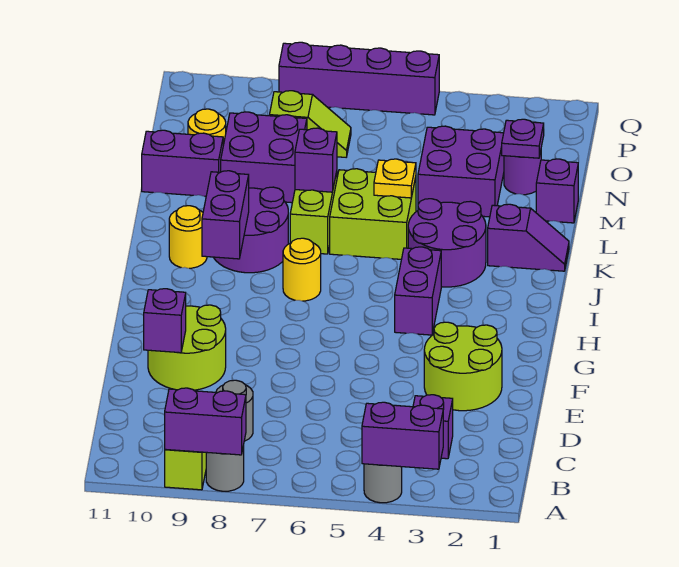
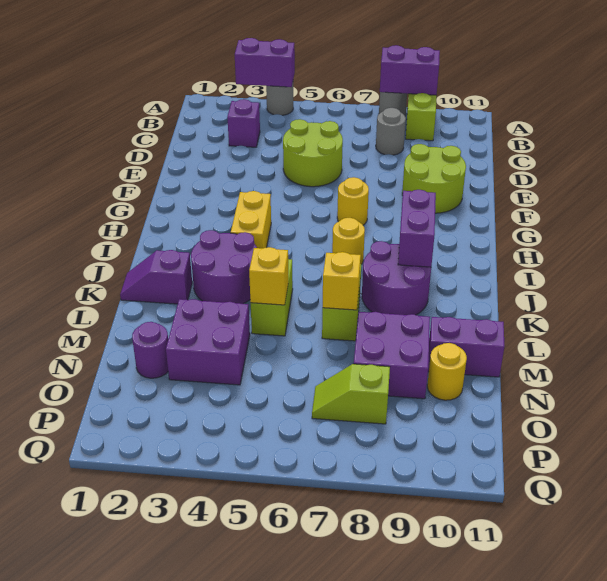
lime round brick E2:F3 level 1 -> lime round brick D5:E6 level 1
purple brick E10 level 2 -> none
purple brick H4:I4 level 1 -> yellow brick H4:I4 level 1
yellow round brick J10 level 1 -> yellow round brick G7 level 1
lime brick K5:L6 level 1 -> lime brick K5:L5 level 1
yellow plate L5 level 2 -> yellow brick L5 level 2
purple brick L7 level 2 -> yellow brick L7 level 2
purple brick M1 level 1 -> none
purple plate N2 level 2 -> none
purple brick Q5:Q8 level 1 -> none

